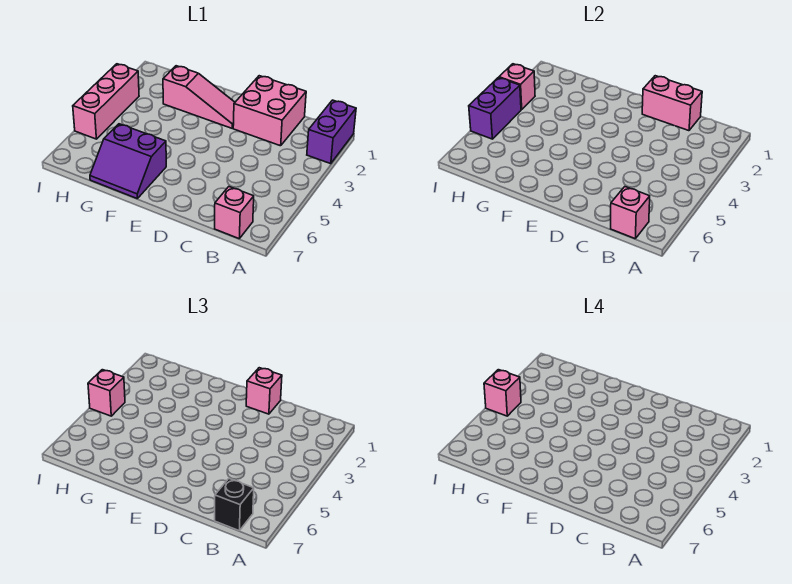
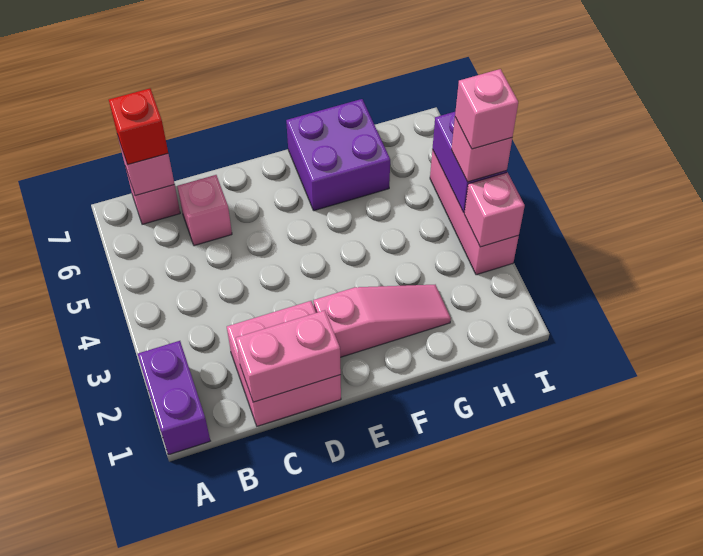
black brick B7 level 3 -> red brick B7 level 3
pink brick D1 level 3 -> pink brick C6 level 1
pink slope E2:G2 level 1 top G -> pink slope E2:G2 level 1 top E
purple slope F6:G7 level 1 top 6 -> purple brick F6:G7 level 1

